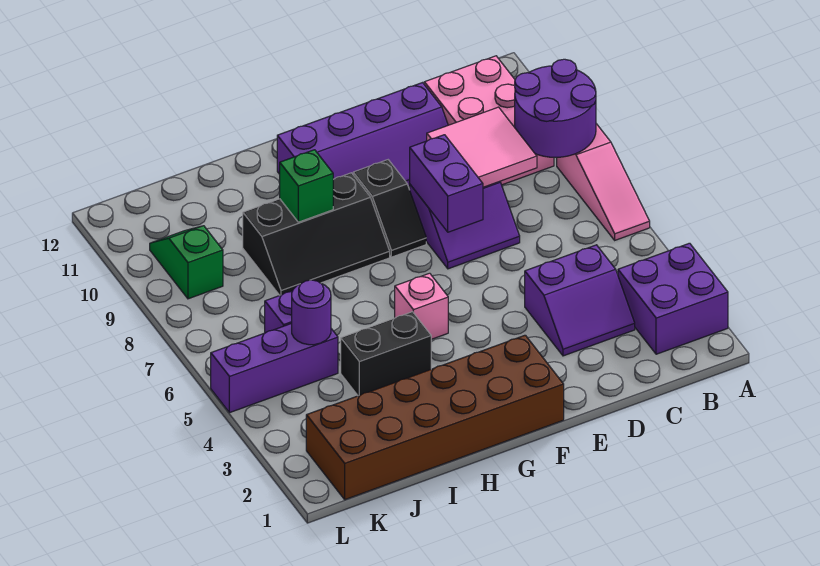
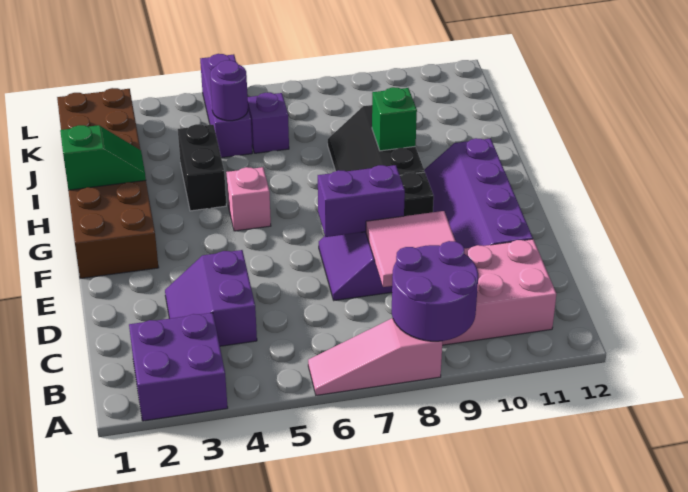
green slope K9:K10 level 1 top 9 -> green slope H1:H2 level 2 top 1

